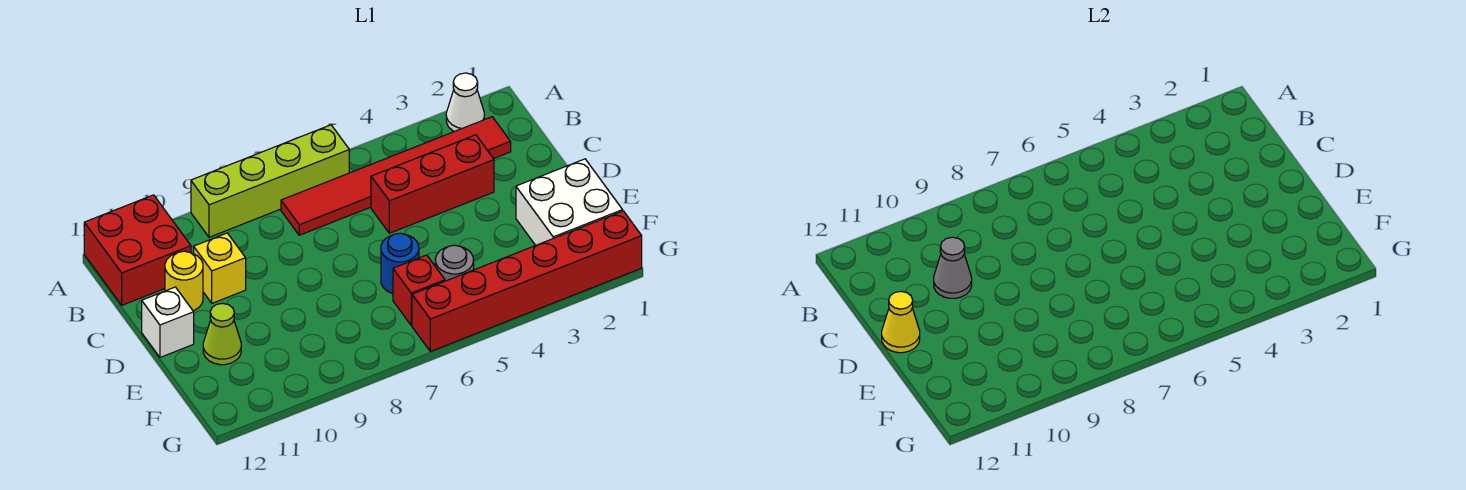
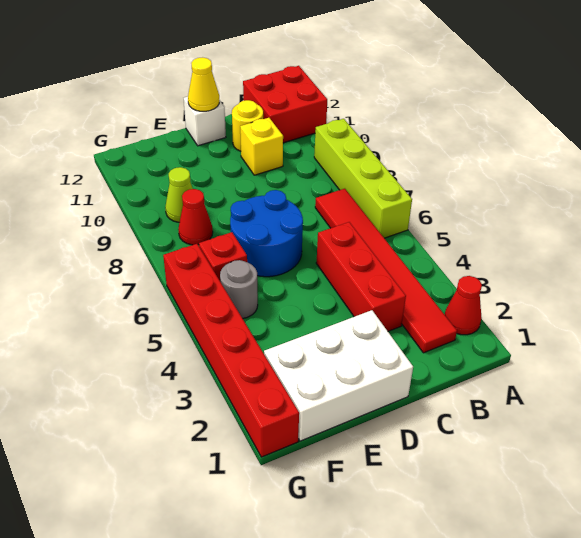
white cone A2 level 1 -> red cone A2 level 1
grey cone C10 level 2 -> none
white brick E1:F2 level 1 -> white brick D1:F2 level 1
blue round brick E6 level 1 -> blue round brick D6:E7 level 1
lime cone E11 level 1 -> lime cone F9 level 1
none -> red cone F8 level 1

